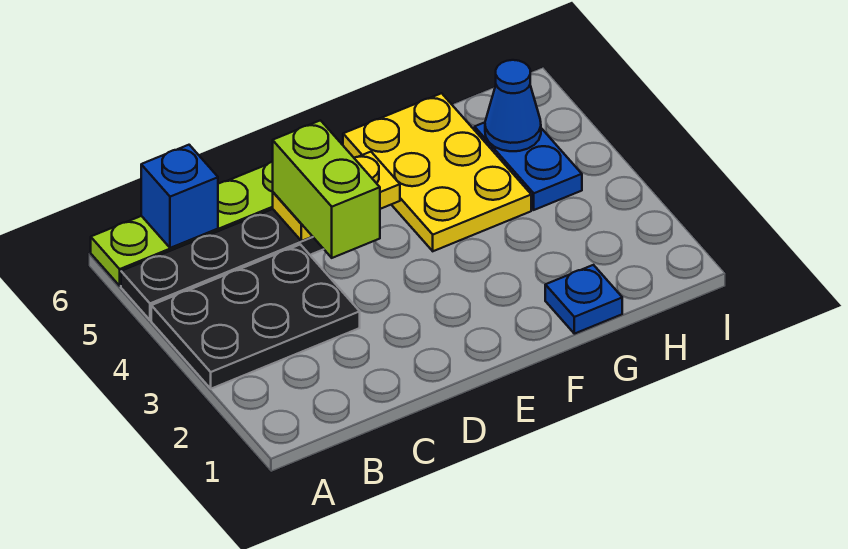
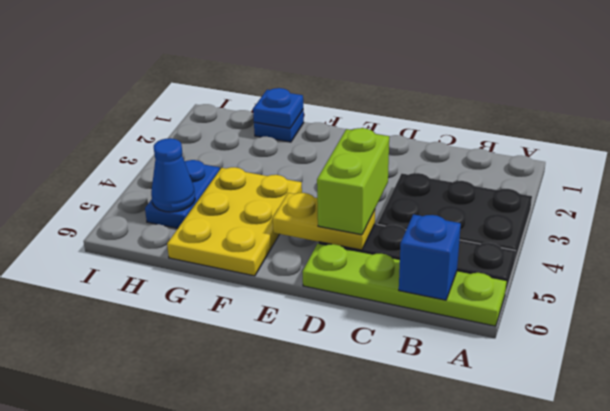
none -> blue plate G1 level 2

